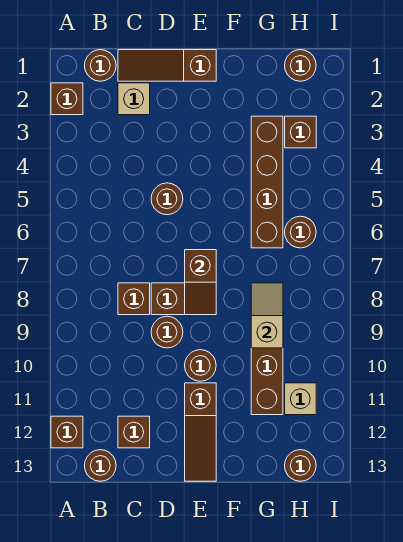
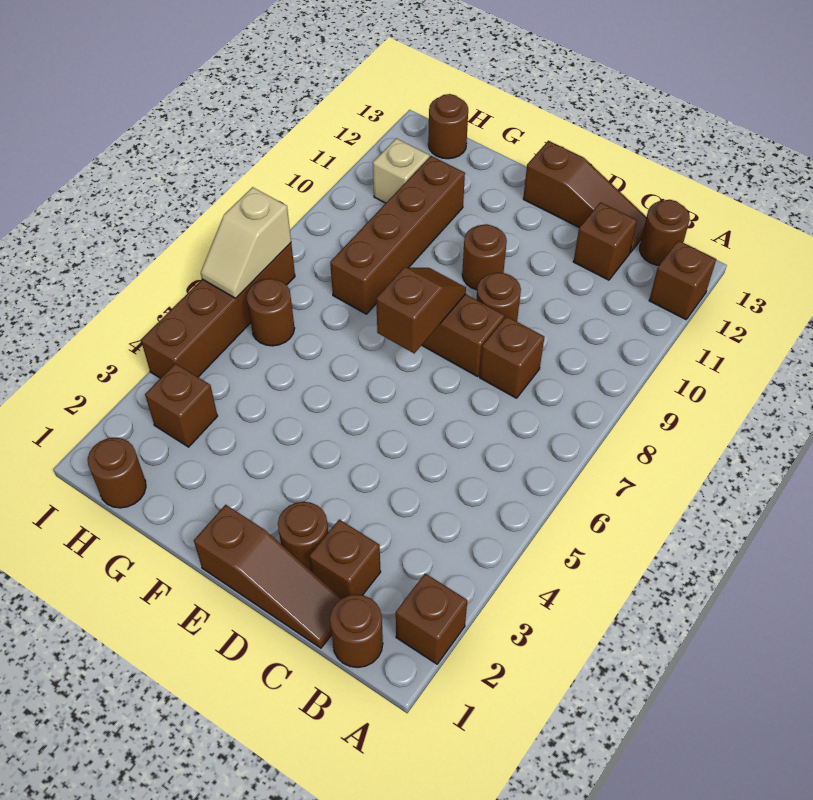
tan brick C2 level 1 -> brown brick C2 level 1
brown round brick D5 level 1 -> brown round brick D2 level 1
brown slope E11:E13 level 1 top 11 -> brown slope C13:E13 level 1 top E
brown brick G3:G6 level 1 -> brown brick I4:I7 level 1
tan slope G8:G9 level 2 top 9 -> tan slope I6:I7 level 2 top 7

